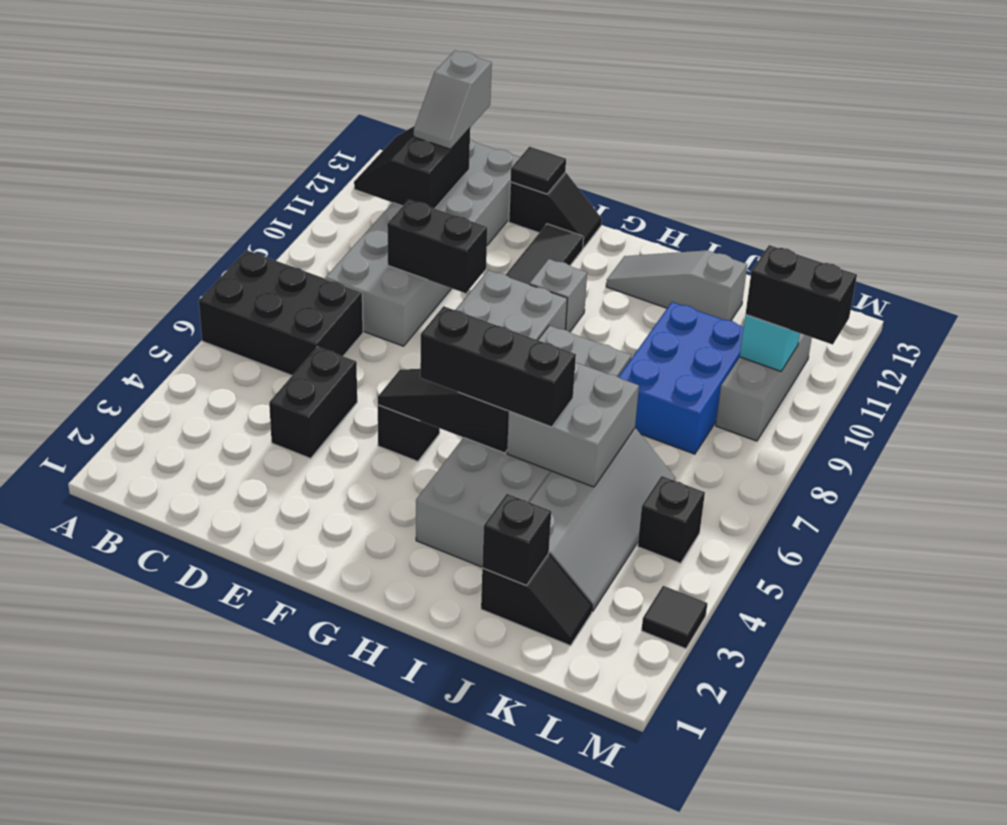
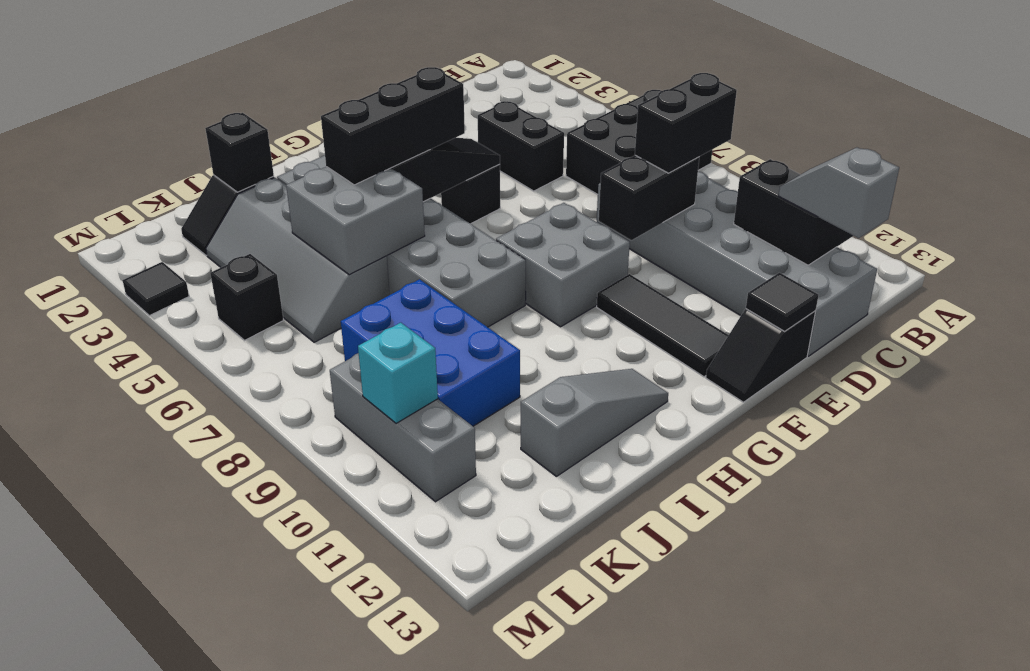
grey brick G10 level 1 -> none
black brick L10:M10 level 3 -> black brick C9:D9 level 3

